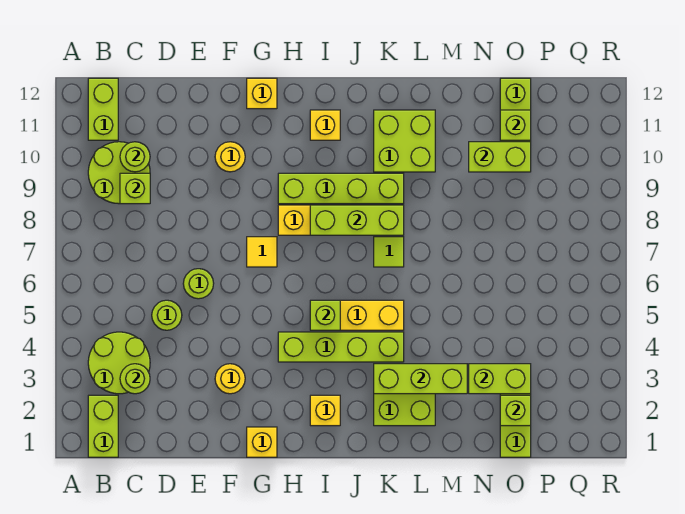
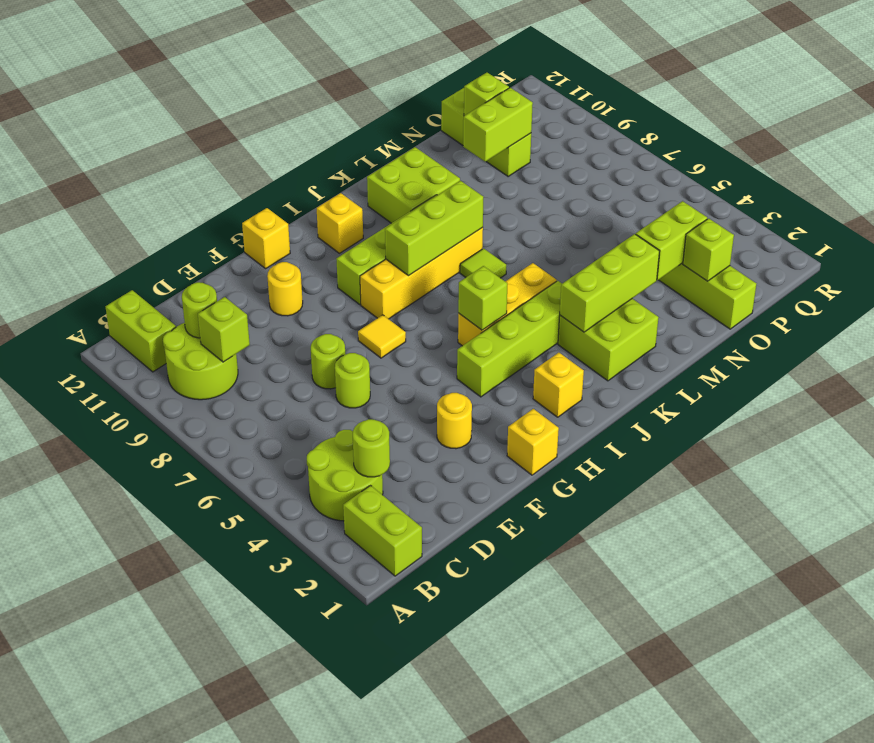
lime round brick D5 level 1 -> lime round brick E7 level 1

